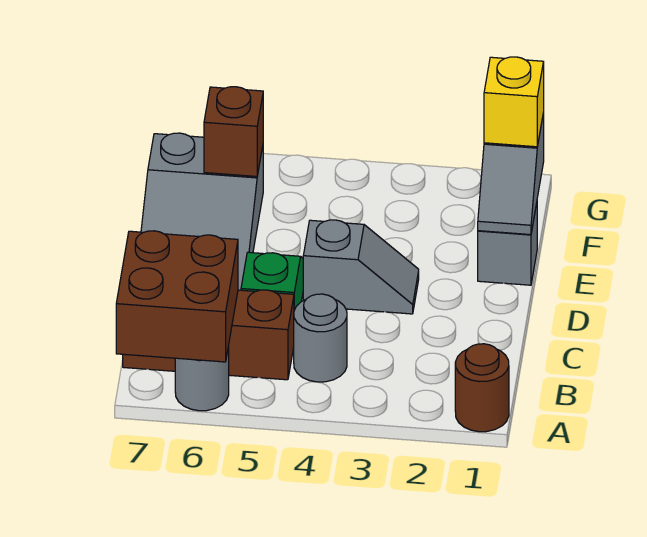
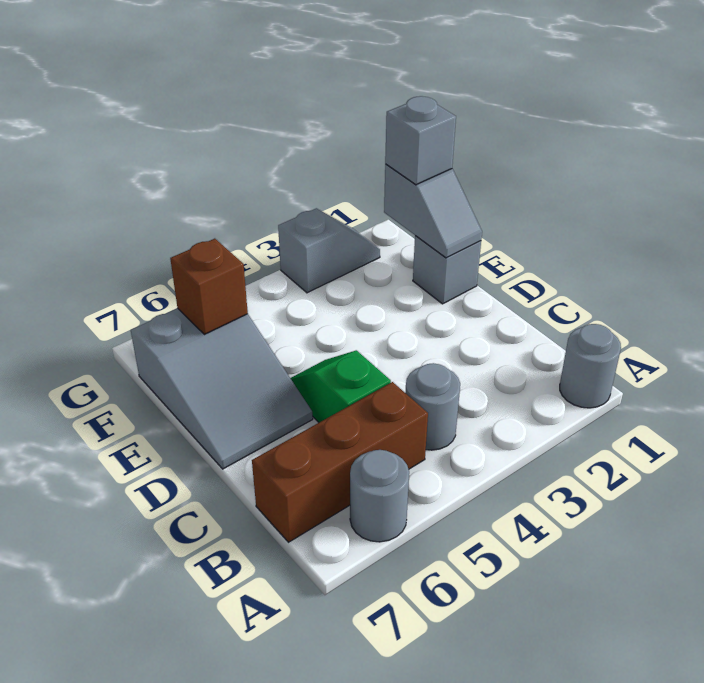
brown round brick A1 level 1 -> grey round brick A1 level 1
brown brick A6:B7 level 2 -> none
grey slope D3:D4 level 1 top 4 -> grey slope G2:G3 level 1 top 3
yellow brick F1 level 3 -> grey brick F1 level 3

